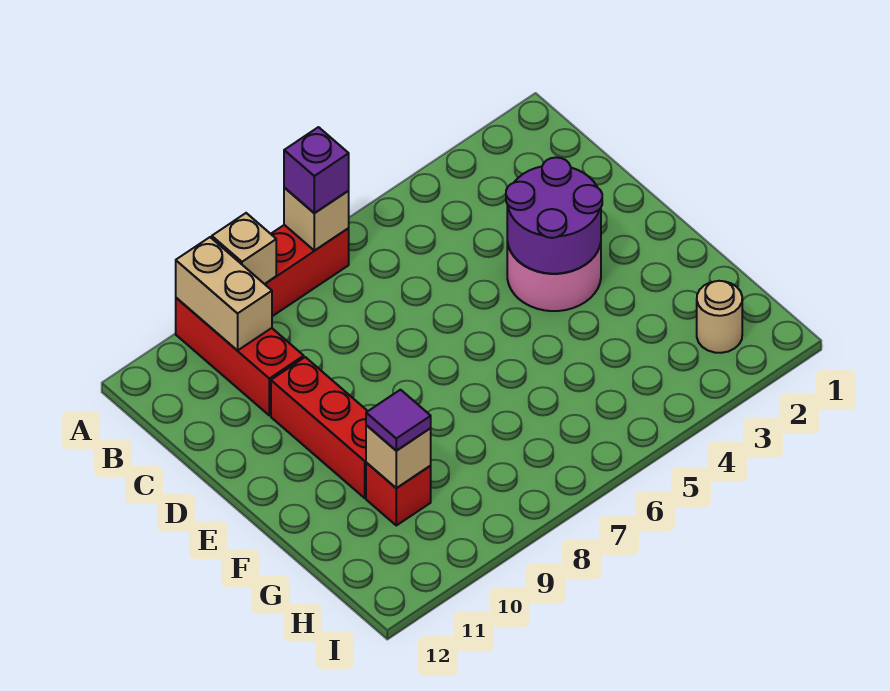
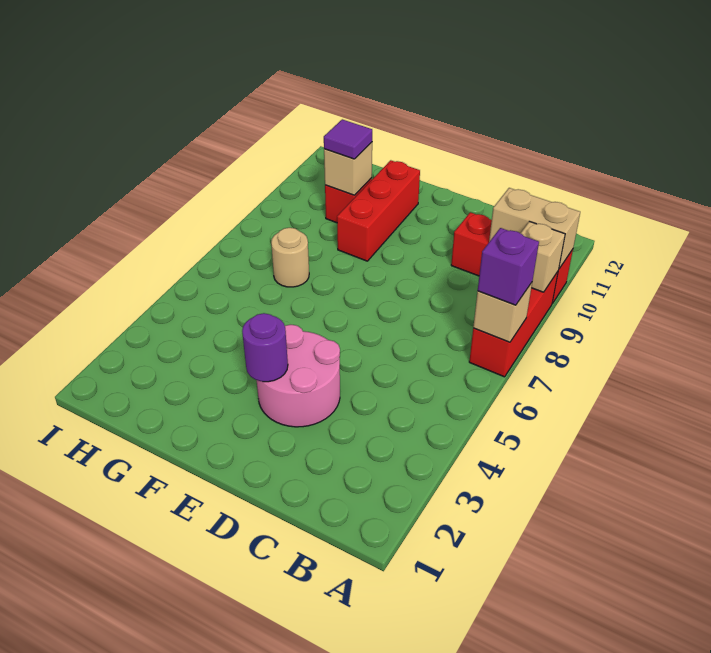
purple round brick D3:E4 level 2 -> purple round brick E3 level 2
red brick D10:F10 level 1 -> red brick F9:F11 level 1
tan round brick H2 level 1 -> tan round brick G7 level 1

